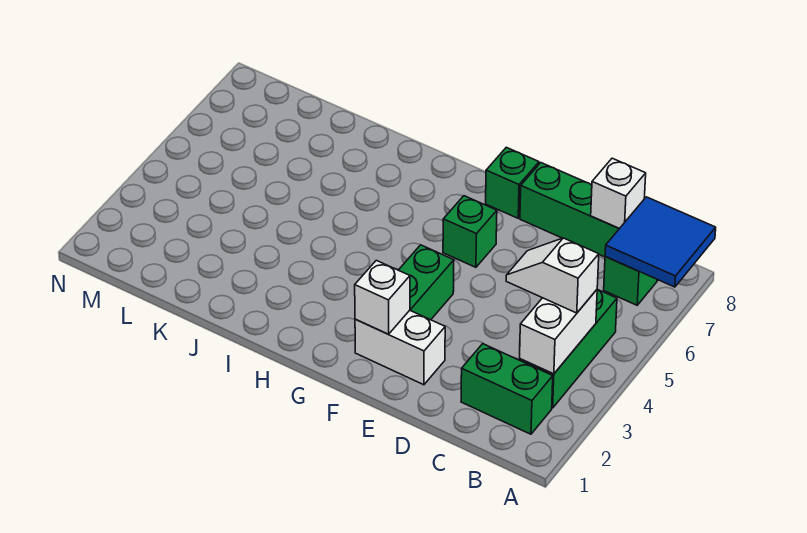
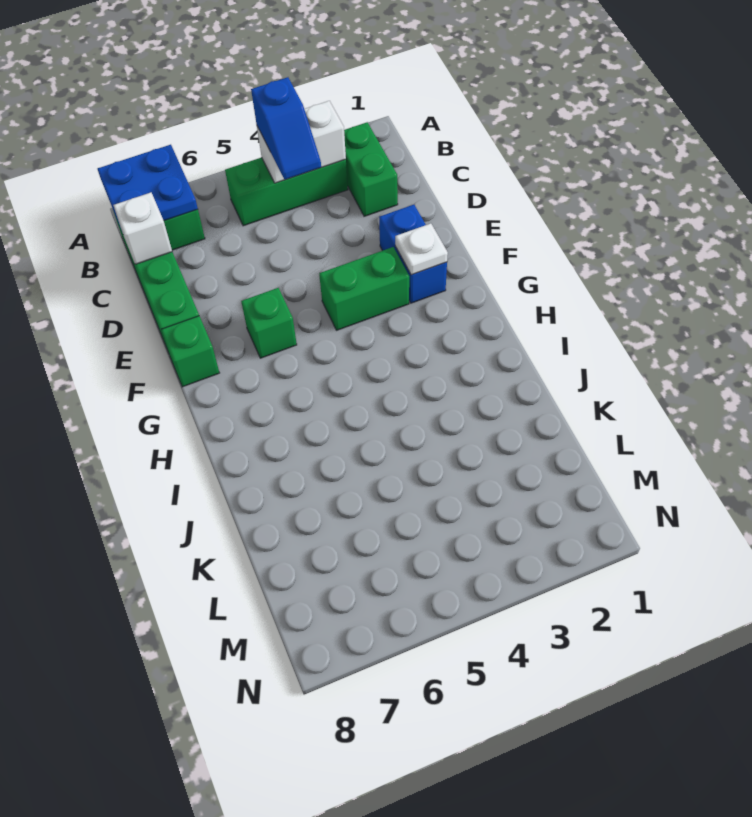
blue tile A7:B8 level 2 -> blue plate A7:B8 level 2
white slope B4:C4 level 3 top B -> blue slope B4:C4 level 3 top B
white brick E2:F2 level 1 -> blue brick E2:F2 level 1
white brick F2 level 2 -> white plate F2 level 2

